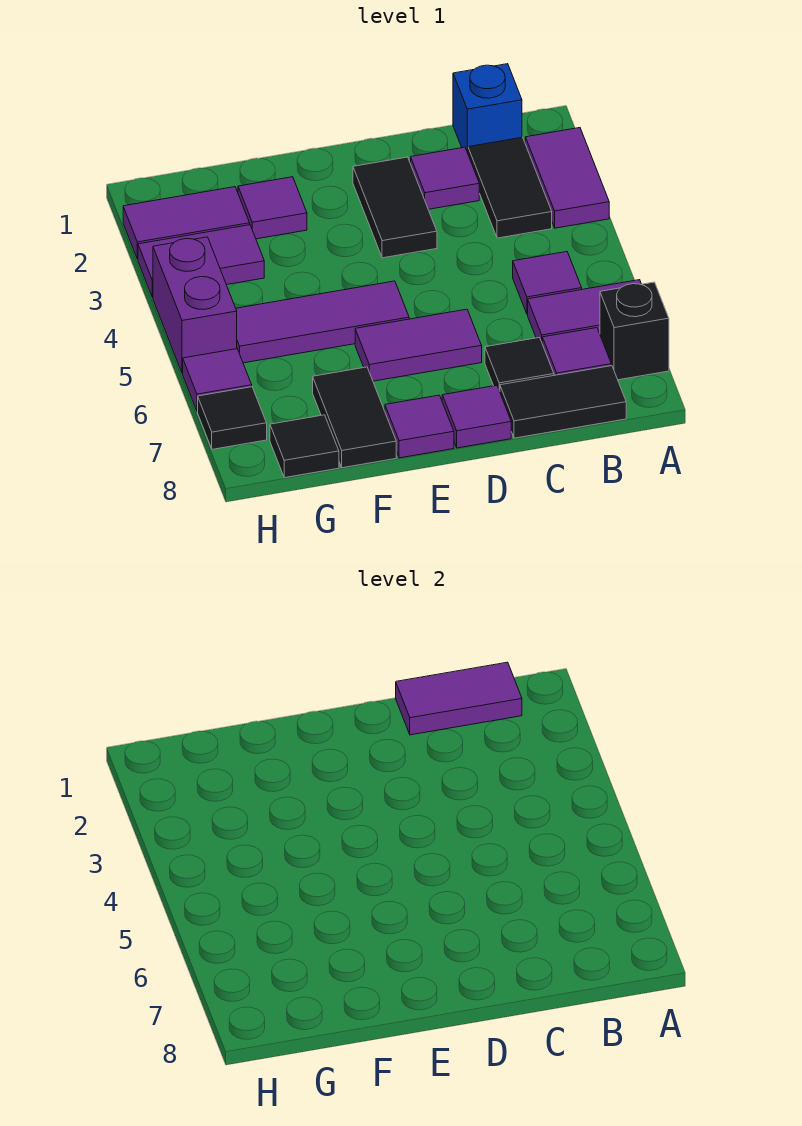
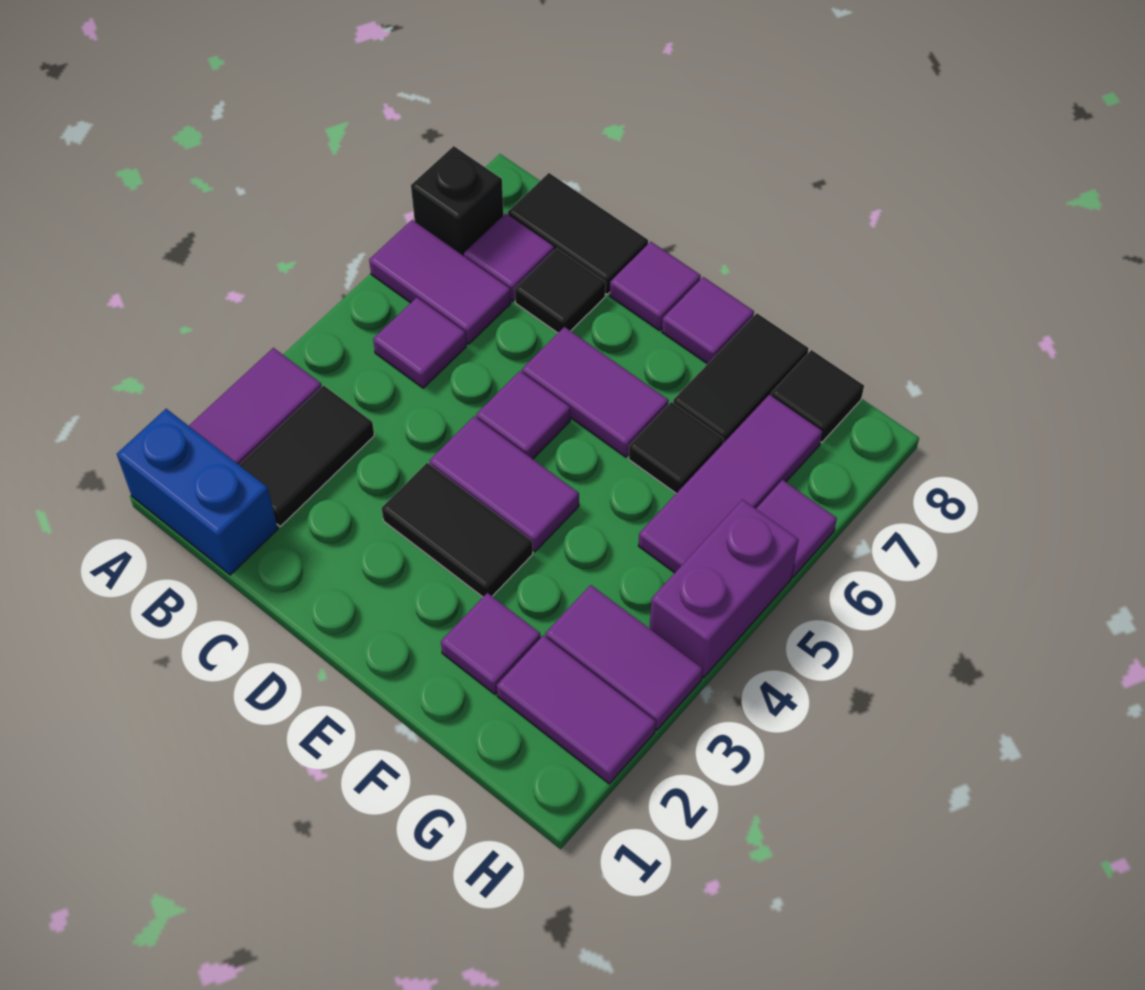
blue brick B1 level 1 -> blue brick A1:B1 level 1
purple tile B1:C1 level 2 -> purple tile D4:E4 level 1
purple tile C2 level 1 -> purple tile D5 level 1
black tile D2:D3 level 1 -> black tile D3:E3 level 1
purple tile E5:G5 level 1 -> purple tile G5:G7 level 1
black tile H7 level 1 -> black tile F6 level 1

